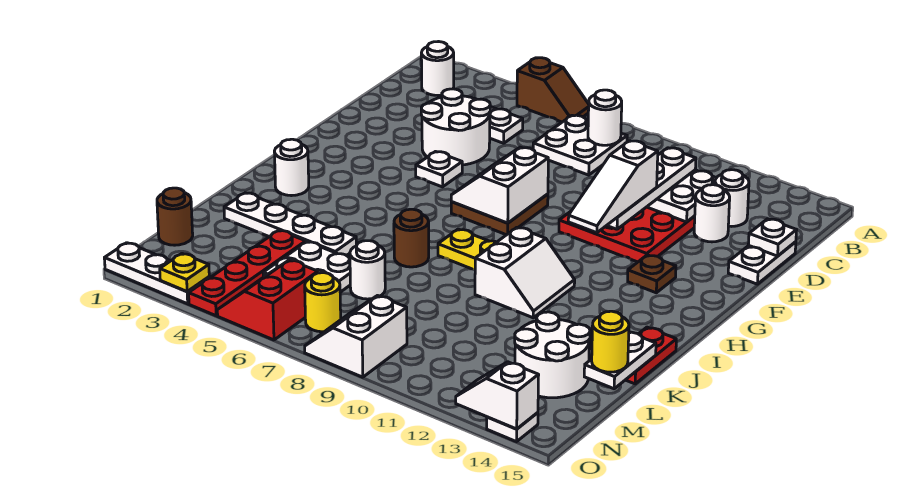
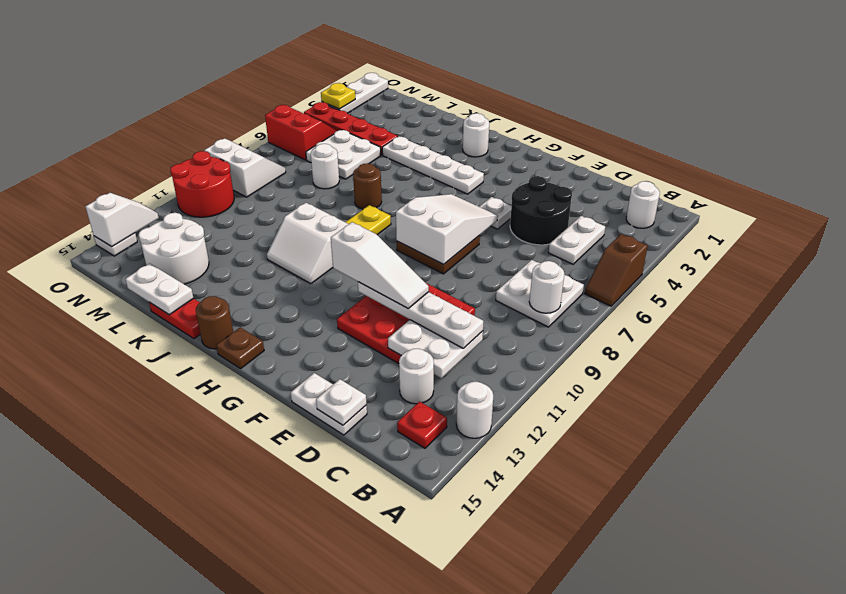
none -> red plate B14 level 1
white round brick D4:E5 level 1 -> black round brick D4:E5 level 1
white round brick D13 level 1 -> white round brick A13 level 1
white slope E11:G11 level 4 top E -> white slope E11:G11 level 4 top G
white slope F7:G8 level 2 top 8 -> white slope F6:G8 level 2 top 8
brown plate G13 level 1 -> brown plate H15 level 1
white plate K2:K5 level 1 -> white plate H4:K4 level 1
yellow round brick L15 level 3 -> none
brown round brick M1 level 1 -> brown round brick I15 level 1
yellow round brick N7 level 1 -> none
none -> red round brick N10:O11 level 1

